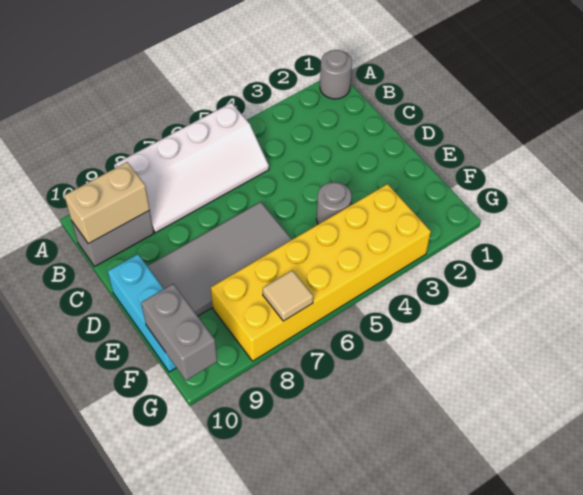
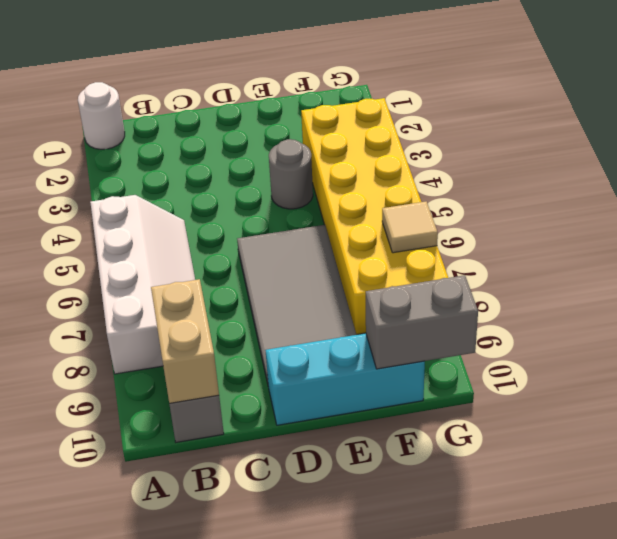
grey round brick A1 level 1 -> white round brick A1 level 1

